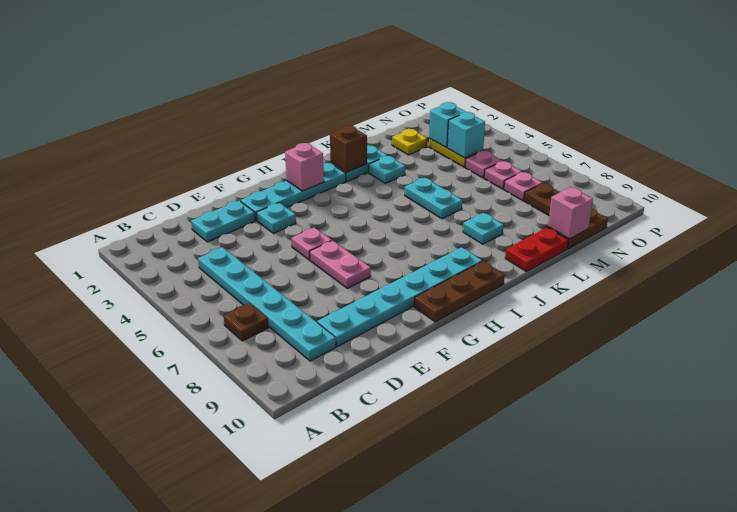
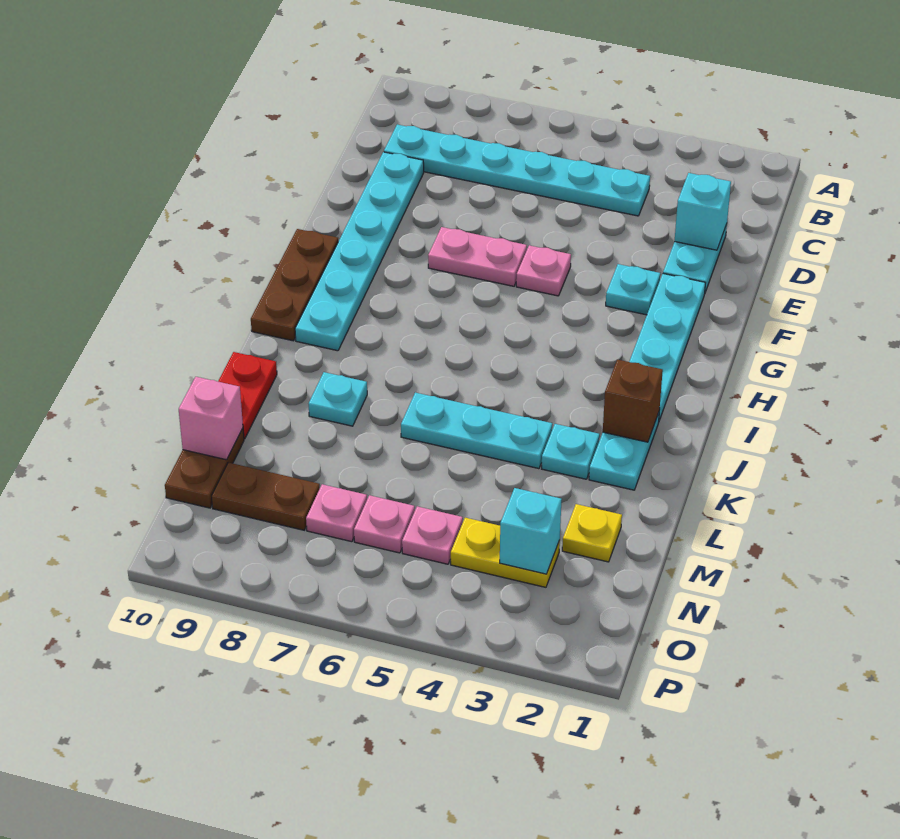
brown plate B7 level 1 -> none
pink brick H2 level 2 -> none
cyan plate K5:K6 level 1 -> cyan plate K4:K6 level 1
cyan brick N4 level 2 -> cyan brick D2 level 2

